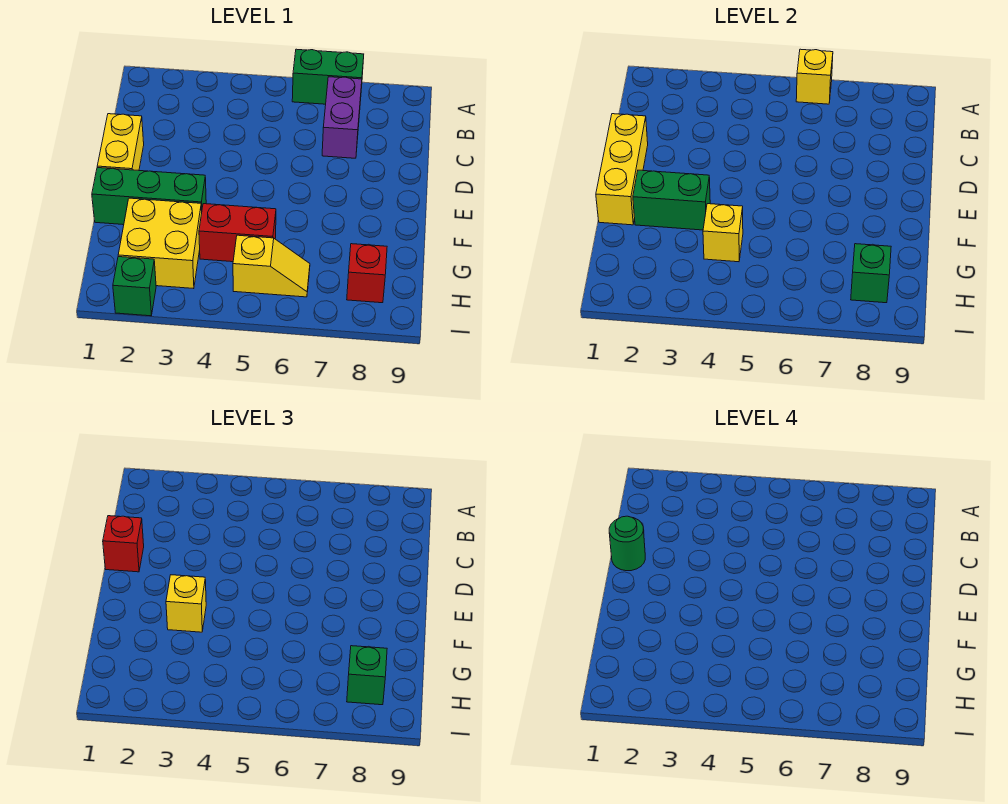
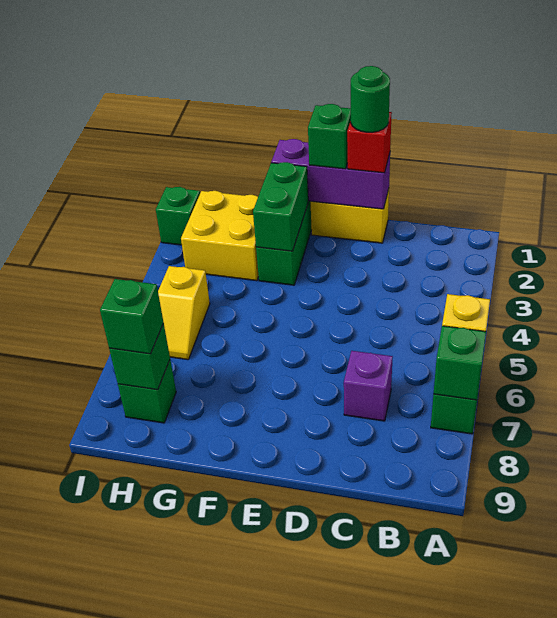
none -> green brick A7 level 2
purple brick B7:C7 level 1 -> purple brick C7 level 1
yellow brick D1:F1 level 2 -> purple brick D1:F1 level 2
none -> green brick E1 level 3
yellow brick F3 level 3 -> none
red brick G4:G5 level 1 -> none
yellow brick G4 level 2 -> none
red brick H8 level 1 -> green brick H8 level 1

